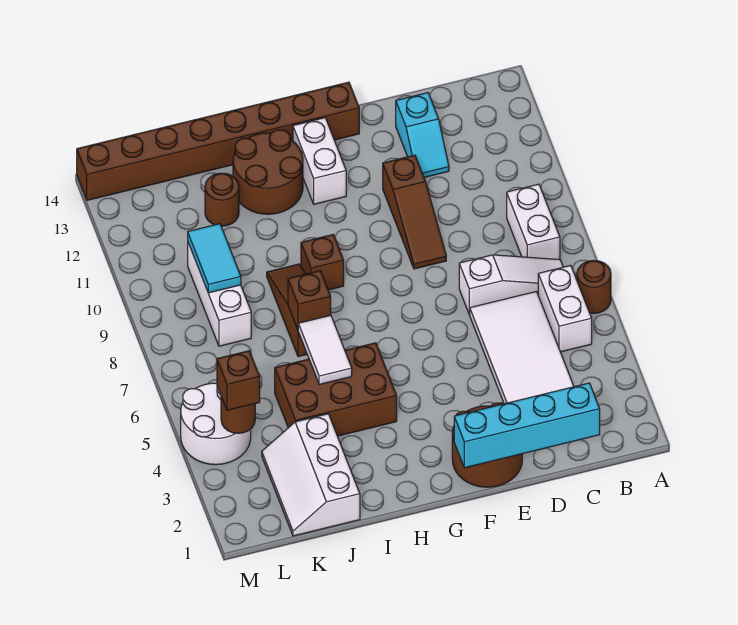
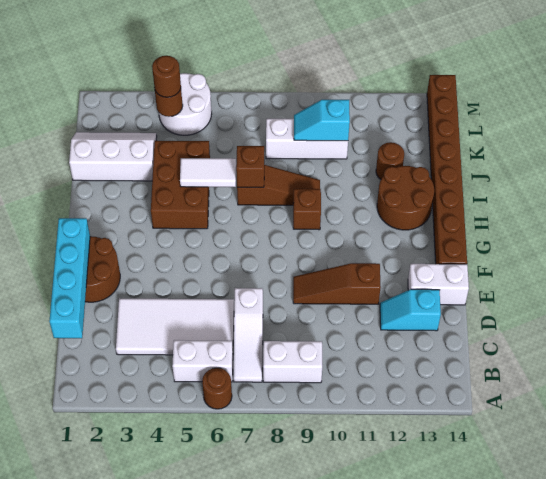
white brick G12:G13 level 1 -> white brick E13:E14 level 1
cyan tile K9:K10 level 2 -> cyan slope K9:K10 level 2 top 10
brown brick L4 level 3 -> brown round brick L4 level 3

